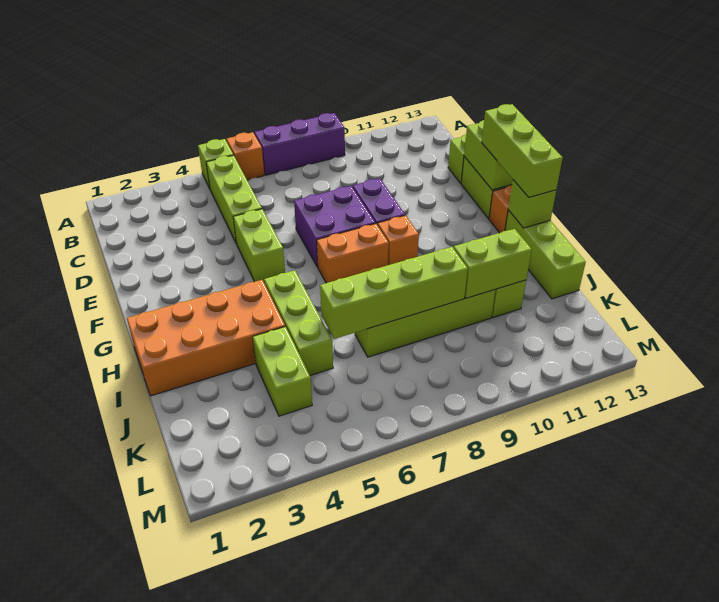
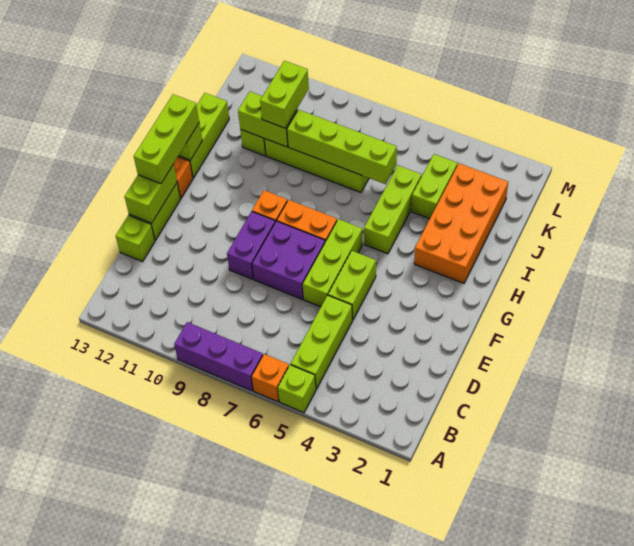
none -> lime brick E6:G6 level 1
orange brick H1:I4 level 1 -> orange brick H2:K3 level 1
none -> lime brick J10:K10 level 3

